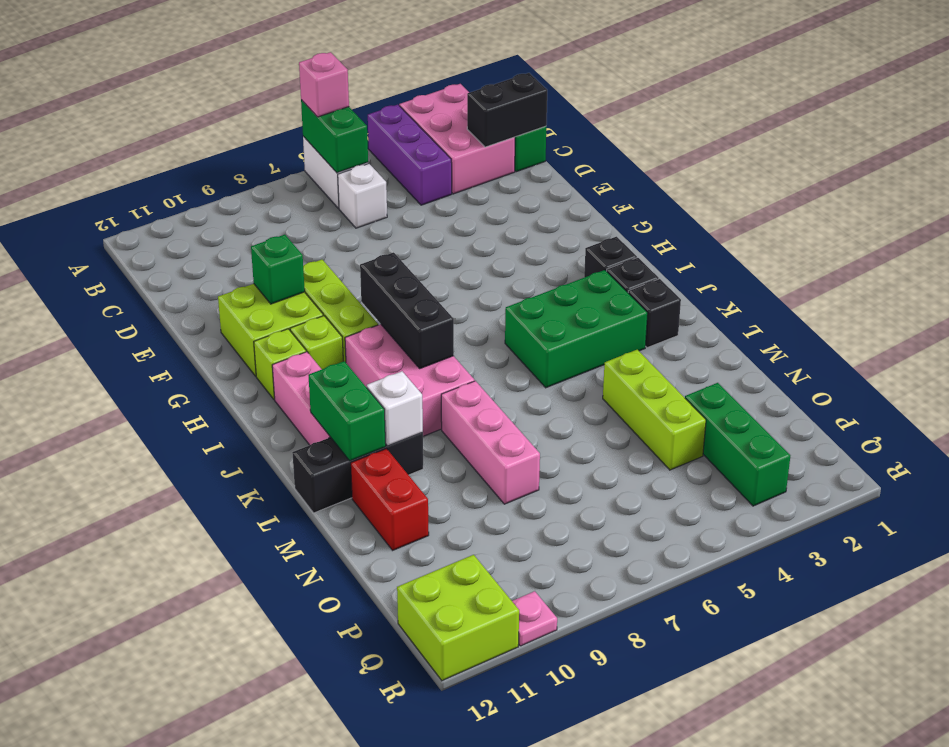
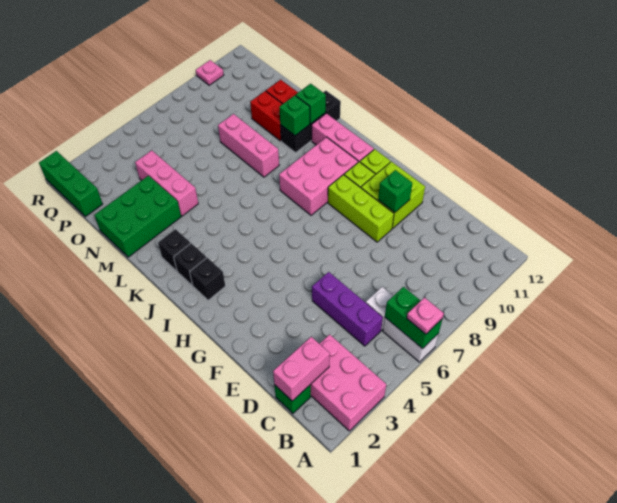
purple brick A4:C4 level 1 -> purple brick C5:E5 level 1
pink brick A6 level 3 -> pink plate A6 level 3
black brick C1:C2 level 2 -> pink brick C1:C2 level 2
black brick H8:J8 level 2 -> none
pink brick I8:K9 level 1 -> pink brick I8:J10 level 1
green brick J3:K5 level 1 -> green brick M1:N3 level 1
green brick K11:L11 level 2 -> green brick L11 level 2
white brick L10 level 2 -> green brick L10 level 2
lime brick M4:O4 level 1 -> pink brick M4:O4 level 1
none -> red brick M10:N10 level 1
green brick O3:Q3 level 1 -> green brick P1:R1 level 1
lime brick Q11:R12 level 1 -> none

